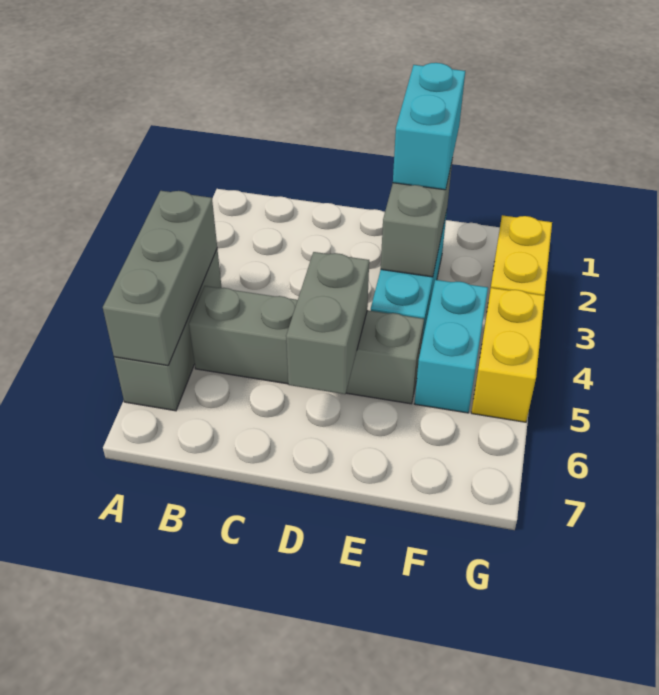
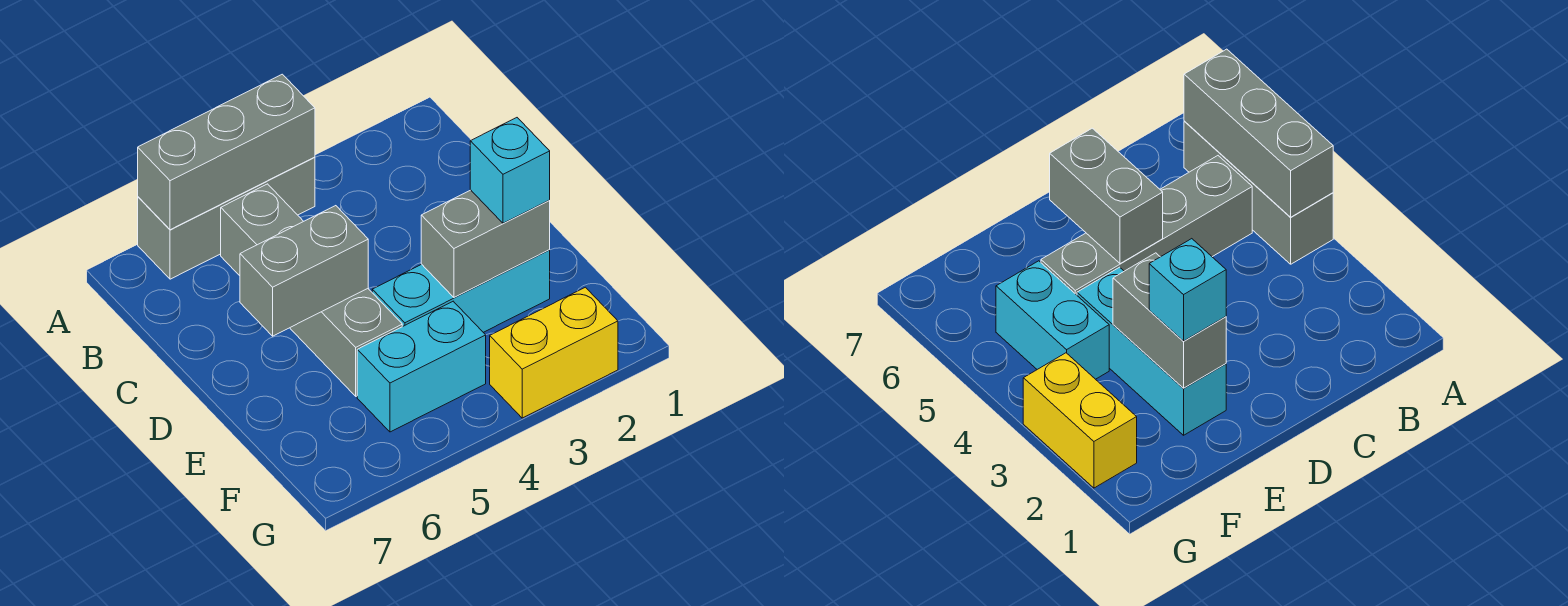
cyan brick E1:E2 level 3 -> cyan brick E2 level 3
yellow brick G4:G5 level 1 -> none

